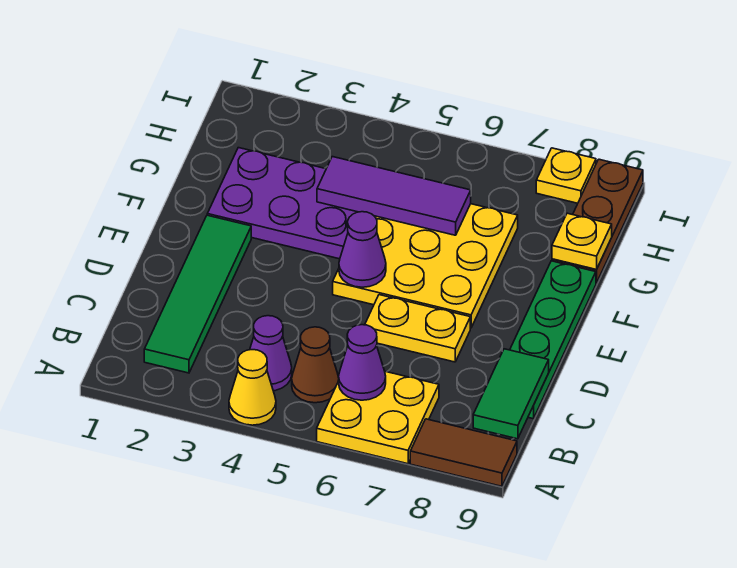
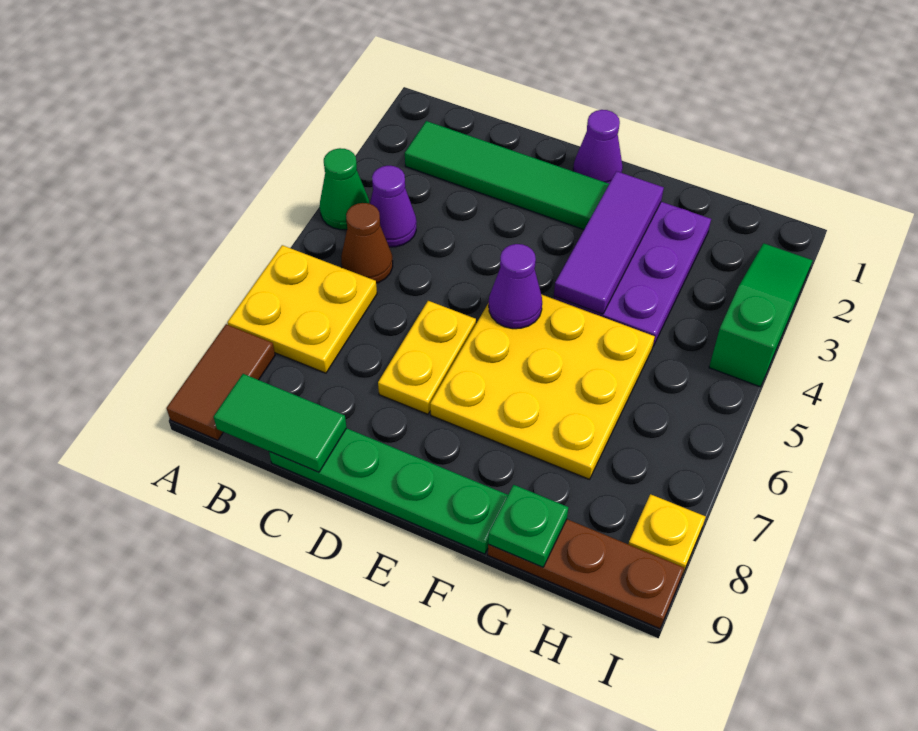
yellow cone A4 level 1 -> green cone A4 level 1
purple cone B6 level 2 -> purple cone E1 level 1
purple tile G4:G6 level 2 -> purple tile F2:F4 level 2
yellow plate G9 level 2 -> green plate G9 level 2
none -> green slope I2:I4 level 1 top 4

